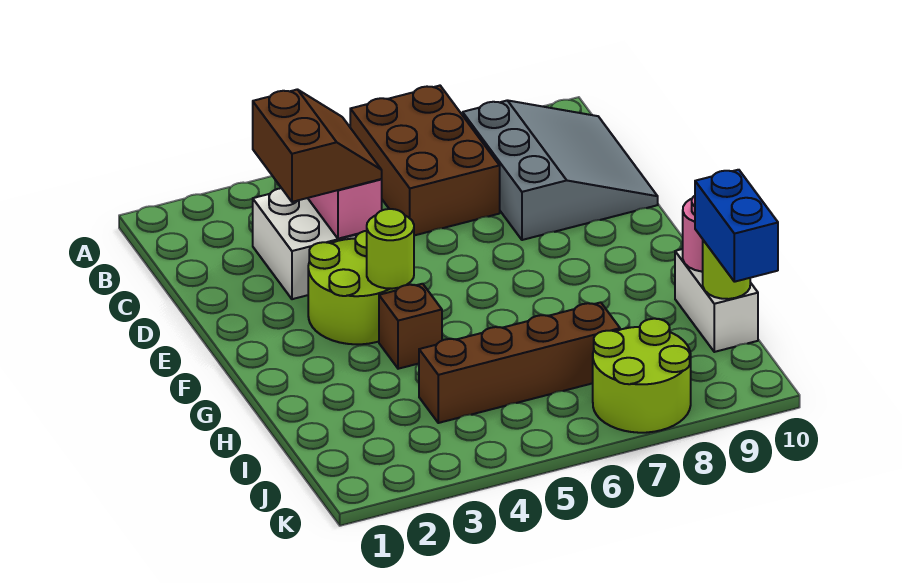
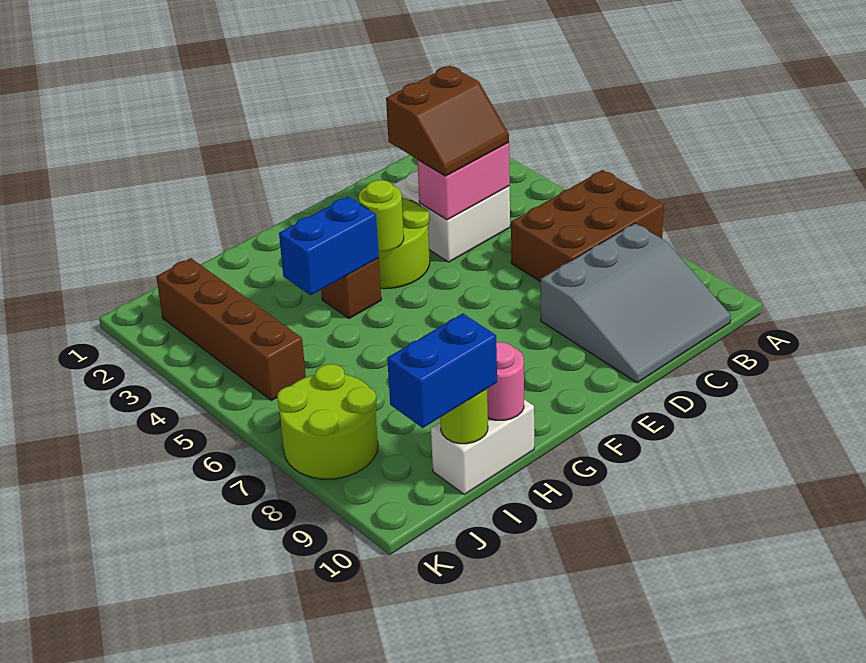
none -> blue brick G4:H4 level 2
brown brick I4:I7 level 1 -> brown brick J2:J5 level 1

